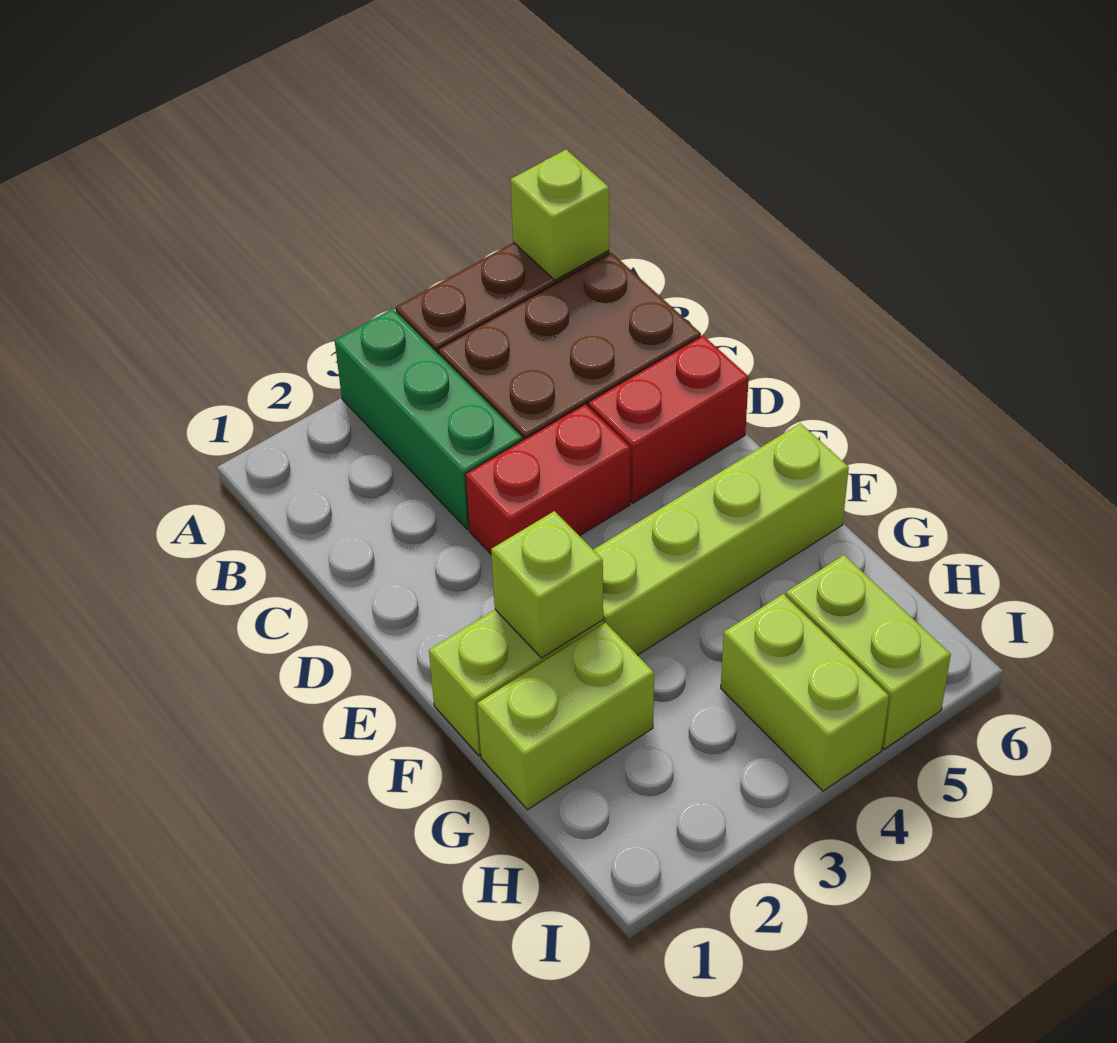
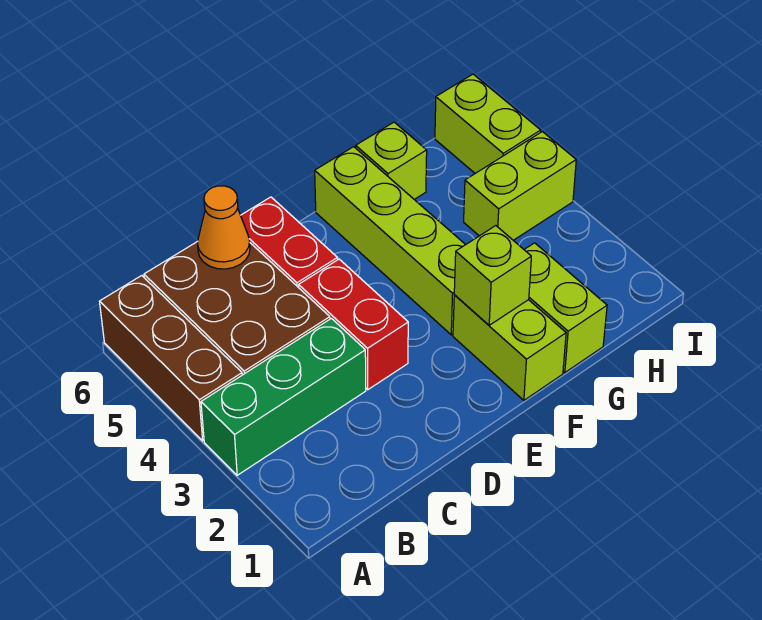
lime brick A6 level 2 -> lime brick G6 level 1
none -> orange cone C6 level 2
lime brick H5:I5 level 1 -> lime brick I5:I6 level 1

